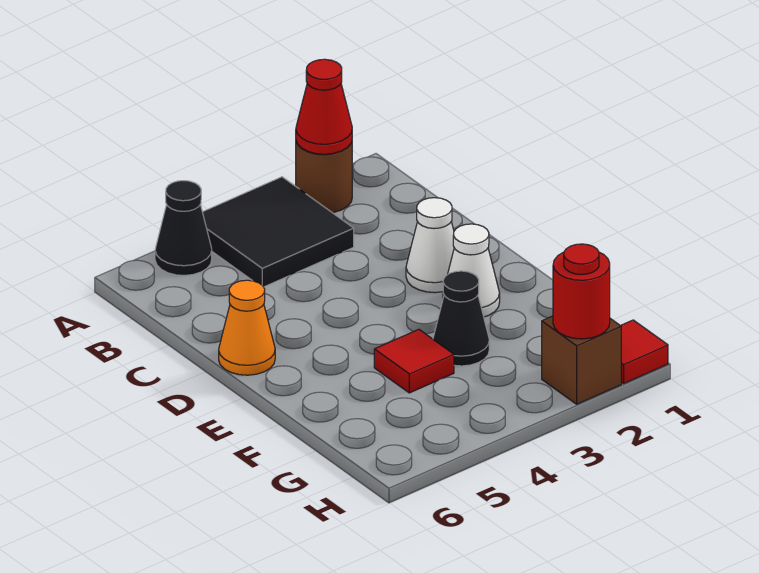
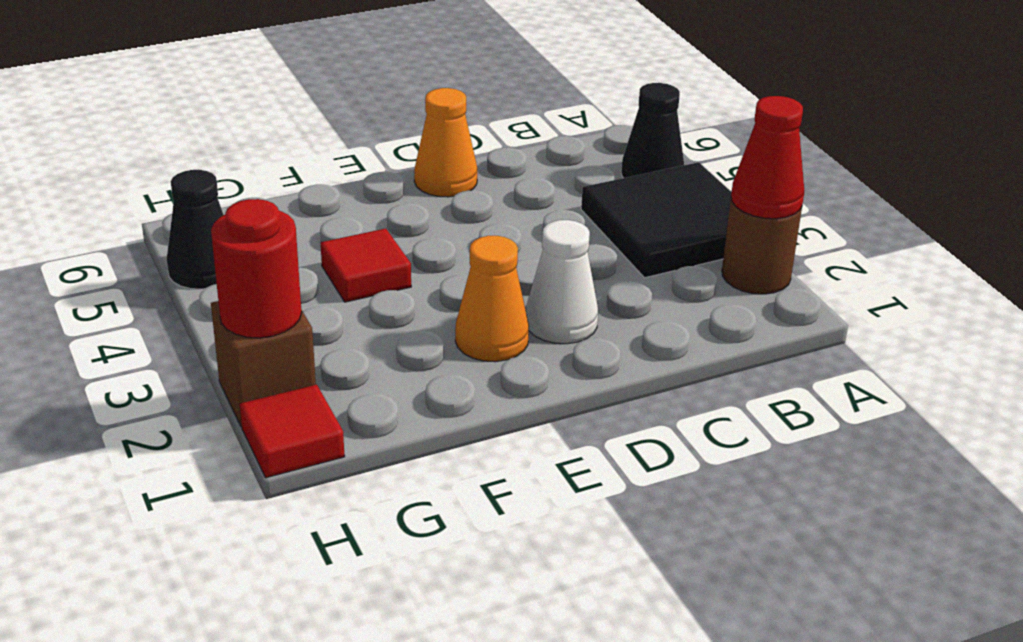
white cone E2 level 1 -> orange cone E2 level 1
black cone F3 level 1 -> black cone H5 level 1

